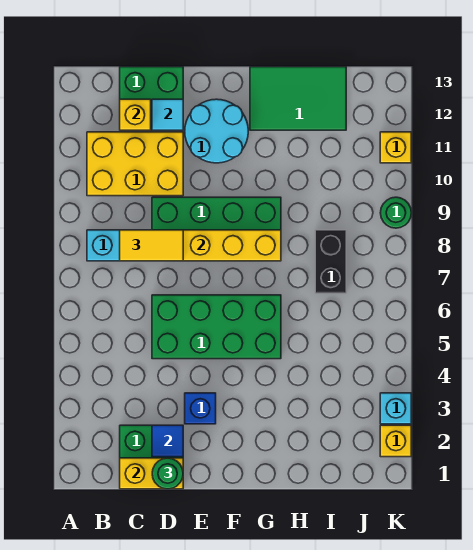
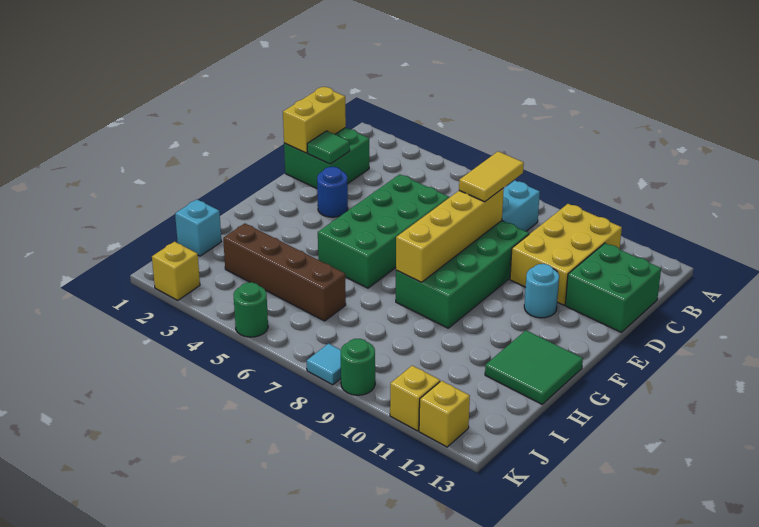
yellow brick C12 level 2 -> yellow brick K12 level 1
green round brick D1 level 3 -> green round brick K5 level 1
blue tile D2 level 2 -> green tile D2 level 2
cyan tile D12 level 2 -> cyan tile K8 level 1
blue brick E3 level 1 -> blue round brick E3 level 1
cyan round brick E11:F12 level 1 -> cyan round brick E11 level 1
green tile G12:I13 level 1 -> green tile G12:H13 level 1
none -> brown brick I3:I6 level 1
black brick I7:I8 level 1 -> none
cyan brick K3 level 1 -> cyan brick I1 level 1

